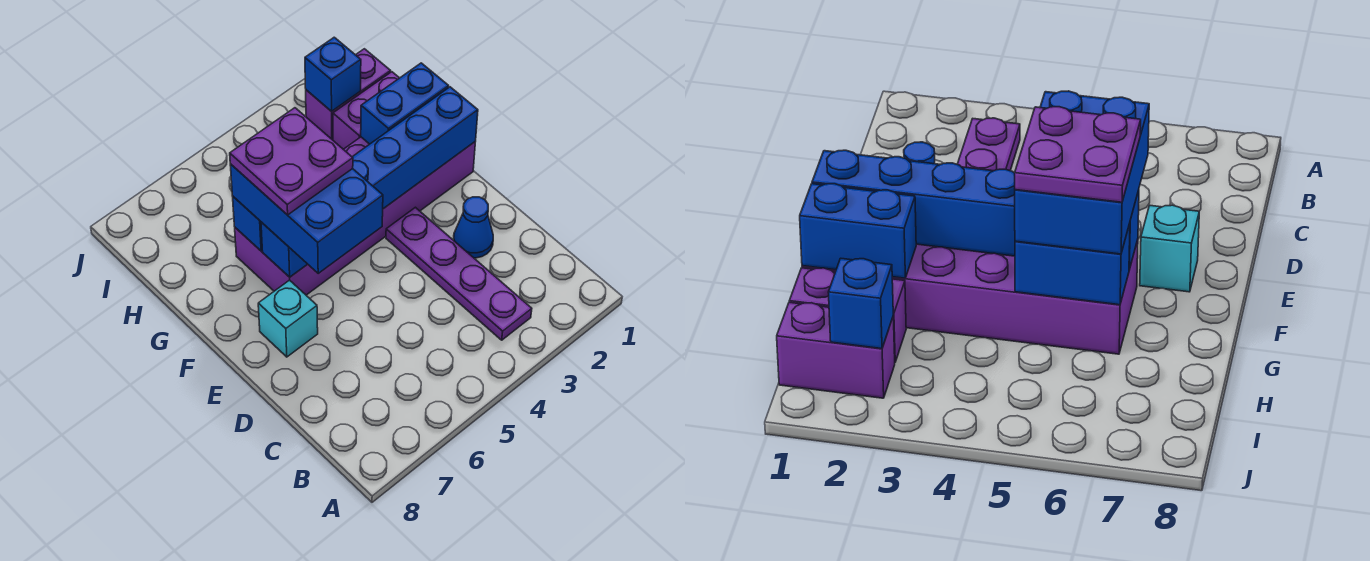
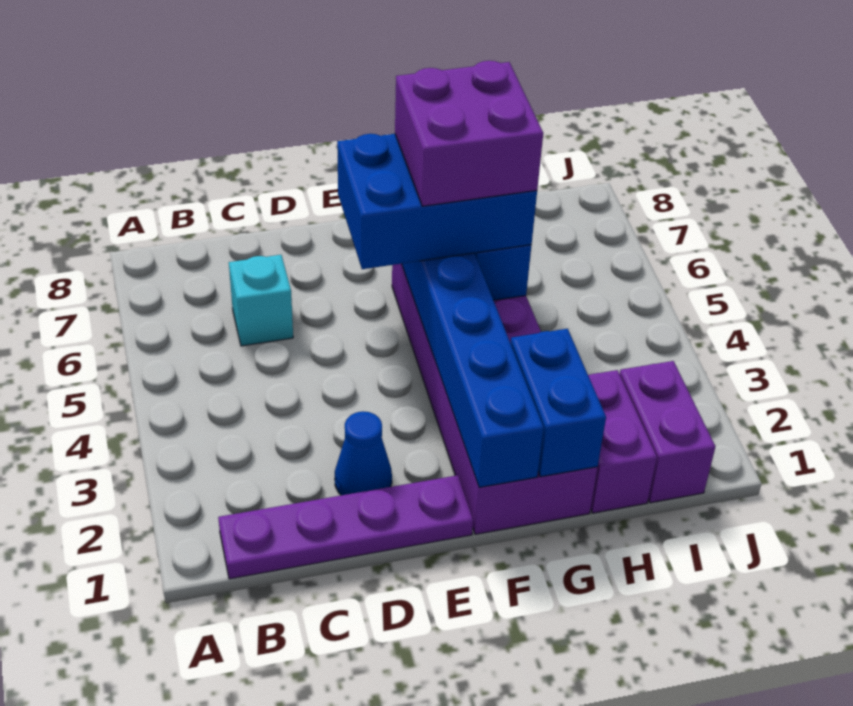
purple plate B3:E3 level 1 -> purple plate B1:E1 level 1
cyan brick E7 level 1 -> cyan brick C6 level 1
purple plate F5:G6 level 4 -> purple brick F5:G6 level 4
blue brick I2 level 2 -> none

